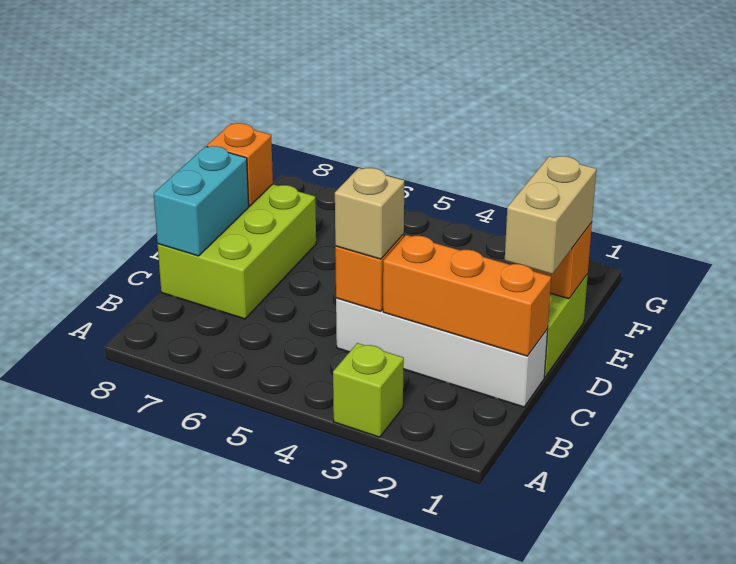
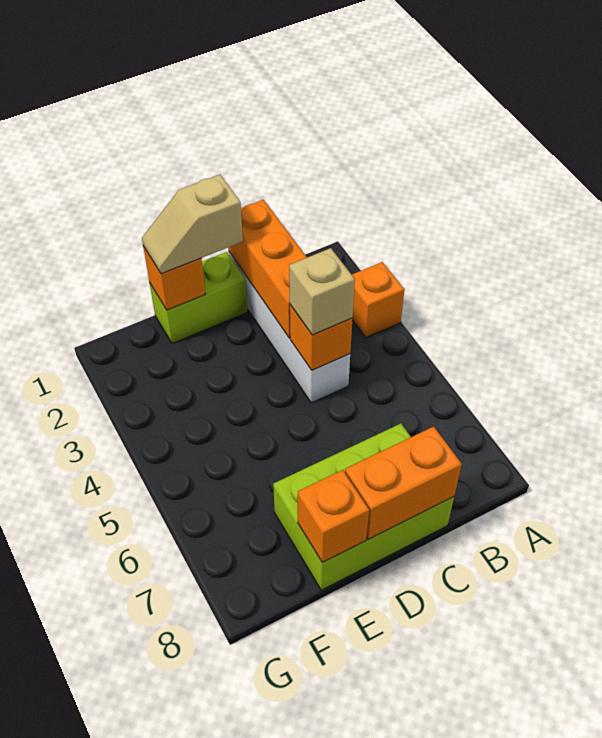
lime brick A3 level 1 -> orange brick A3 level 1
cyan brick C8:D8 level 2 -> orange brick C8:D8 level 2
tan brick D1:E1 level 3 -> tan slope D1:E1 level 3 top D

